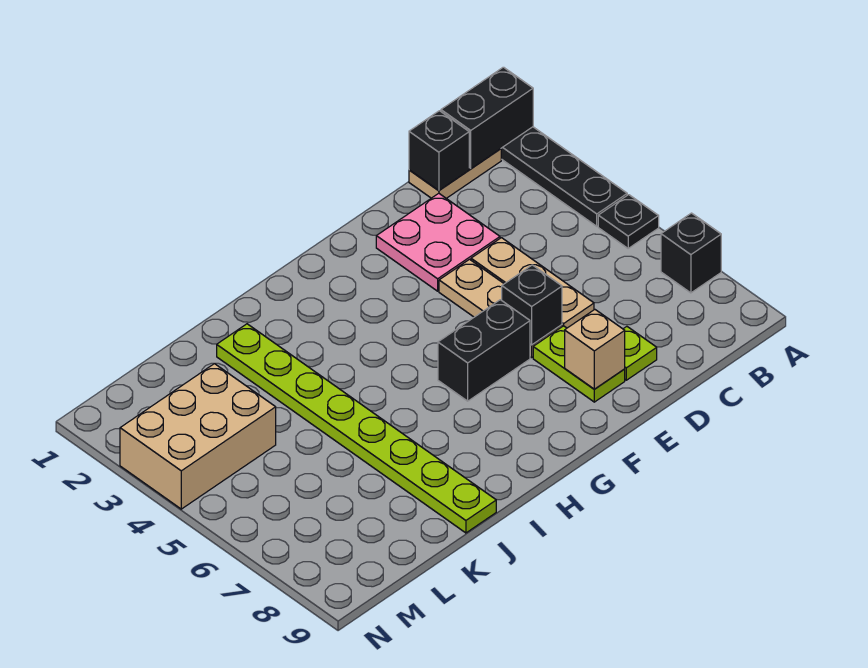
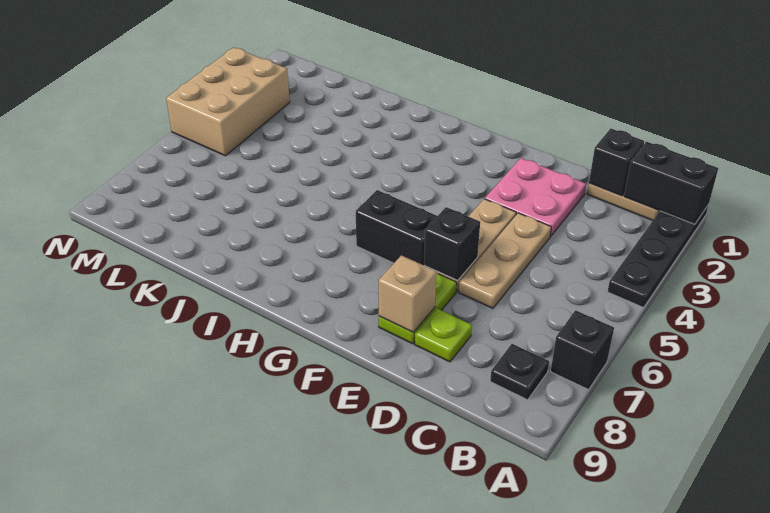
black plate A5 level 1 -> black plate B8 level 1
lime plate J2:J9 level 1 -> none
tan brick L3:N4 level 1 -> tan brick M3:N5 level 1

